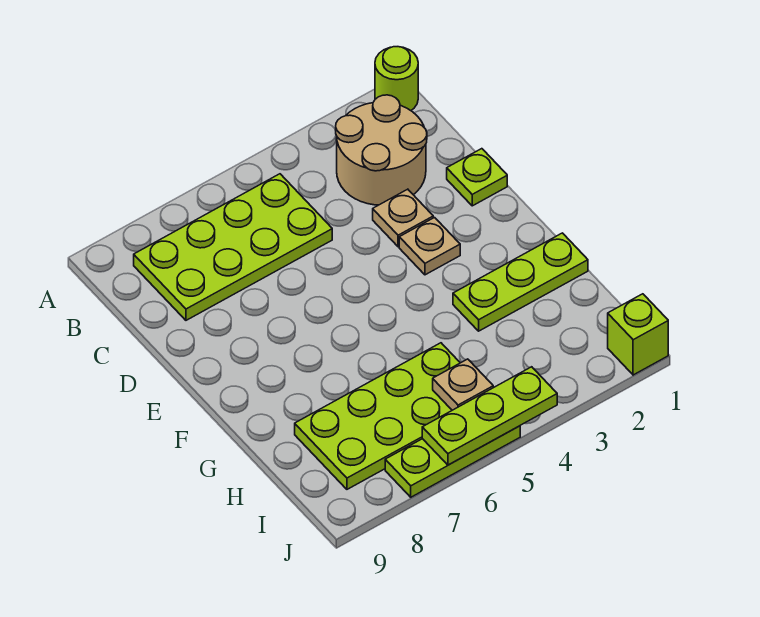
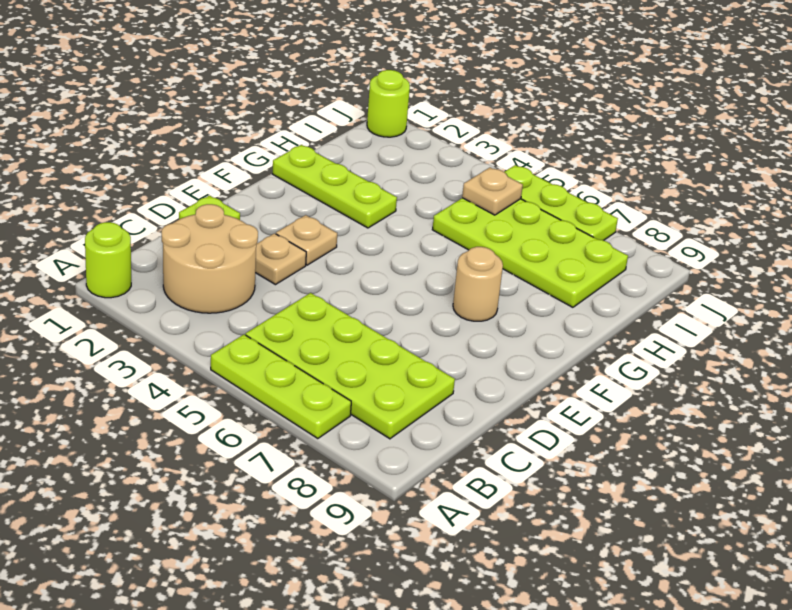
none -> tan round brick F7 level 1
lime brick J1 level 1 -> lime round brick J1 level 1
lime plate J4:J6 level 2 -> lime plate A5:A7 level 1

